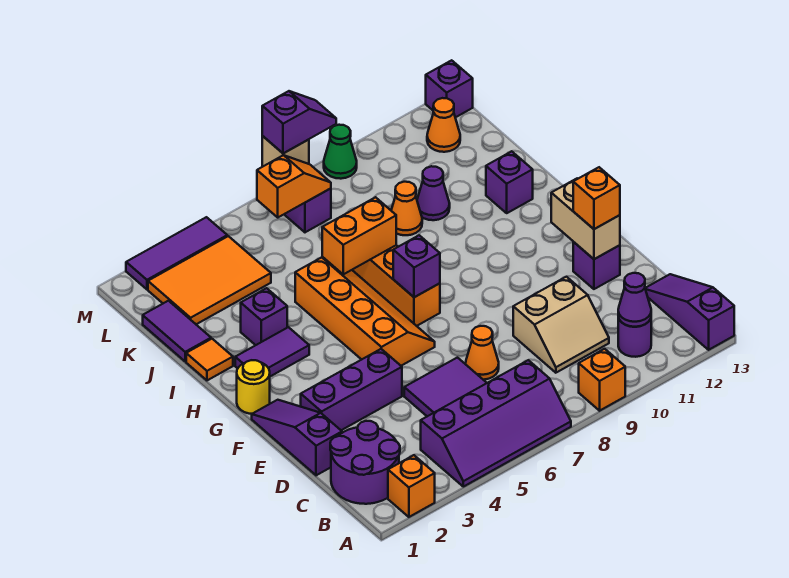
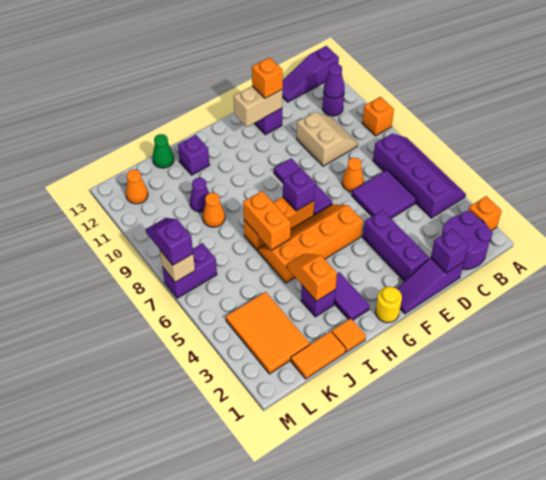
purple tile J1:K1 level 1 -> orange tile J1:K1 level 1
orange slope L6:L7 level 2 top 6 -> orange slope I3:I4 level 2 top 3
purple tile M2:M4 level 1 -> purple tile F7:F9 level 1
green cone M9 level 1 -> green cone J13 level 1
purple brick M13 level 1 -> purple brick D1 level 2

